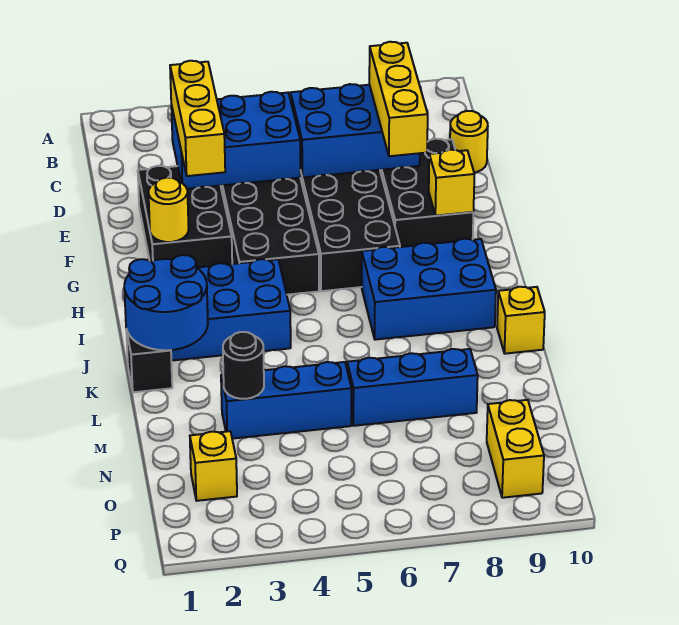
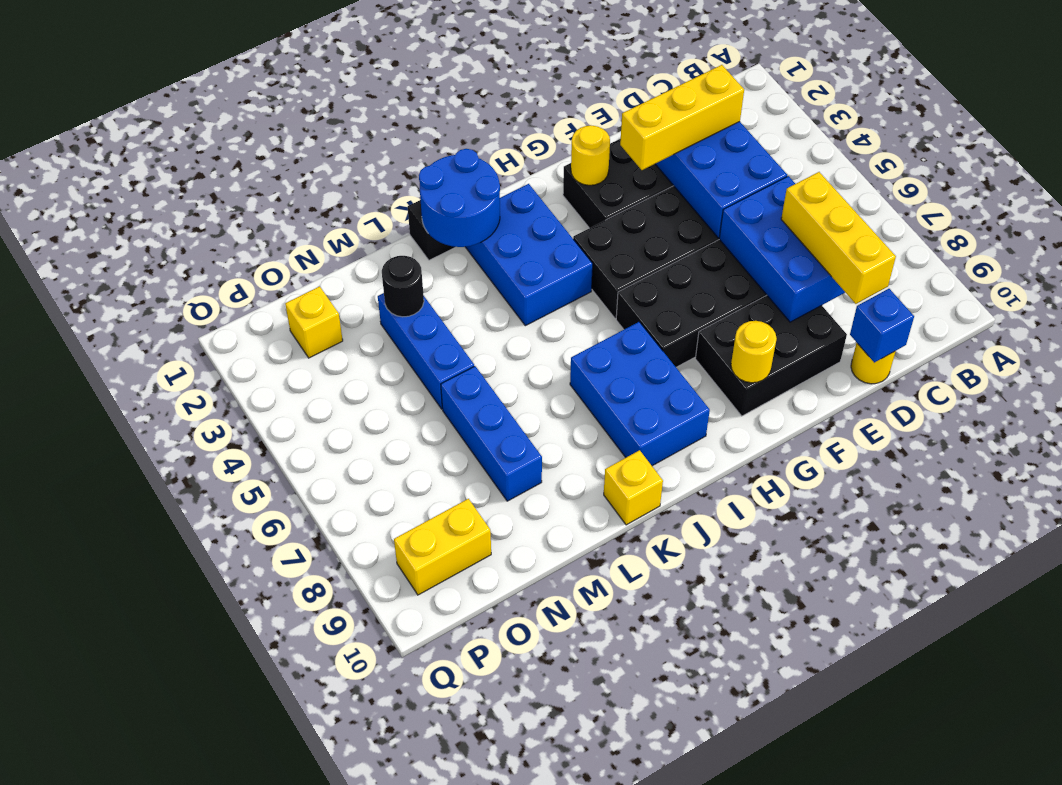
yellow brick D8:F8 level 3 -> yellow brick D7:D9 level 3
none -> blue brick D10 level 2
yellow brick G9 level 2 -> yellow round brick G9 level 2

